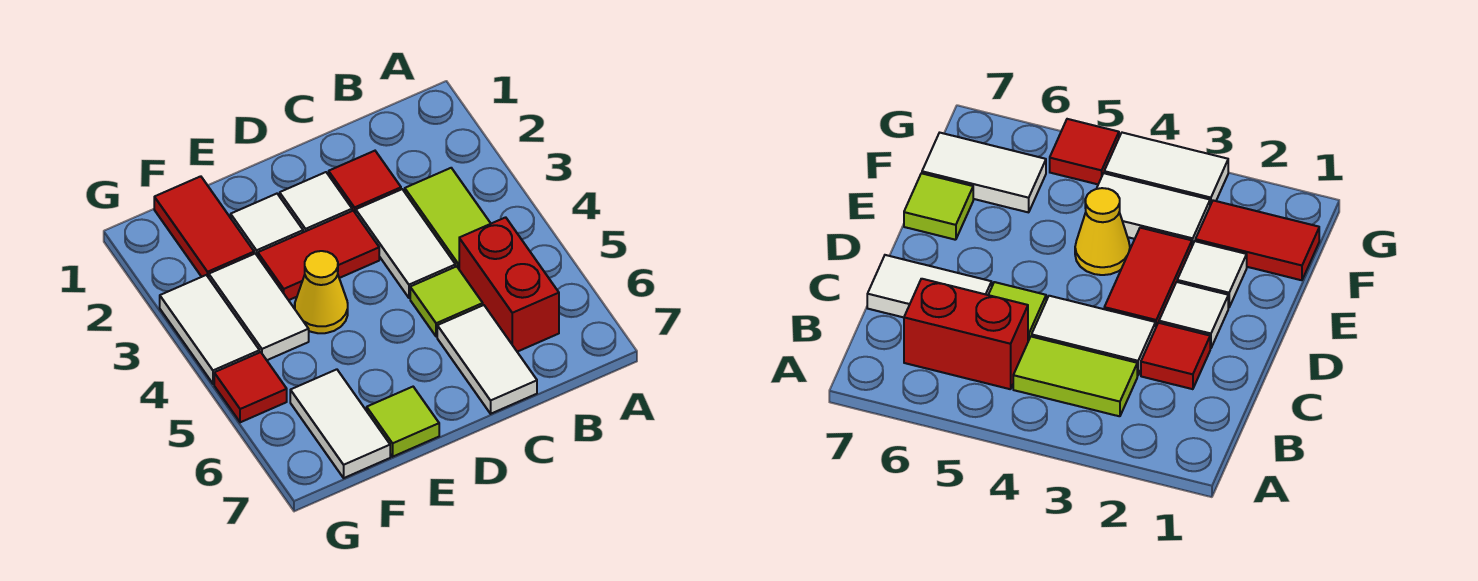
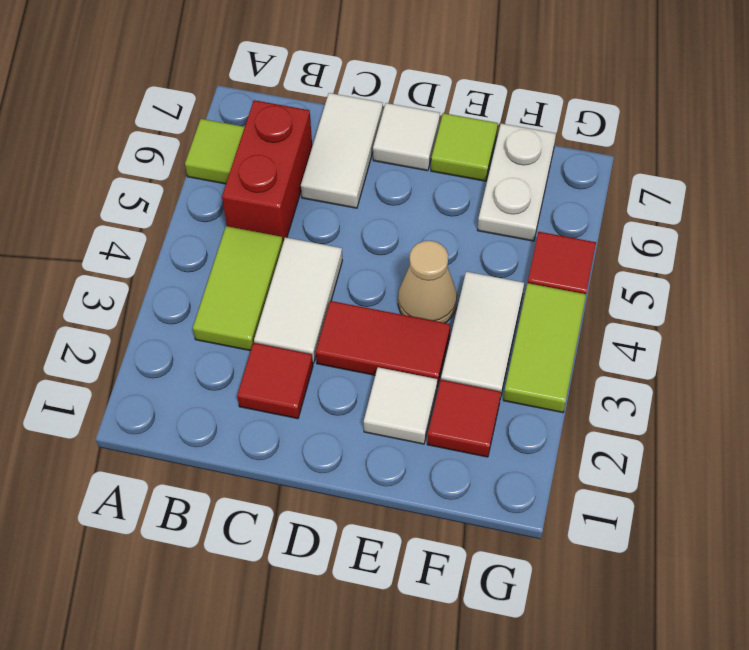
lime tile C5 level 1 -> lime tile A6 level 1
white tile D2 level 1 -> white tile D7 level 1
yellow cone E4 level 1 -> tan cone E4 level 1
red tile F1:F2 level 1 -> red tile F2 level 1
white tile F6:F7 level 1 -> white plate F6:F7 level 1
white tile G3:G4 level 1 -> lime tile G3:G4 level 1

